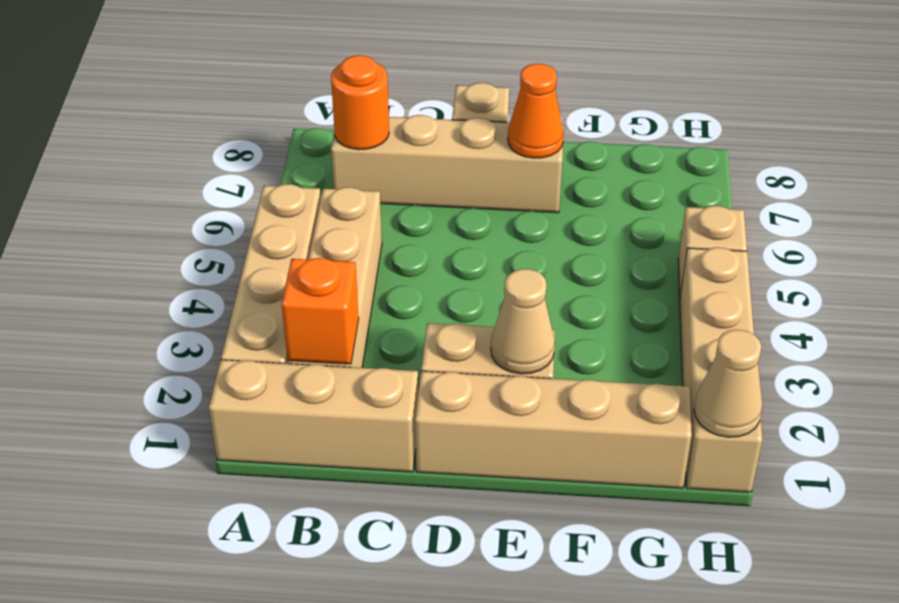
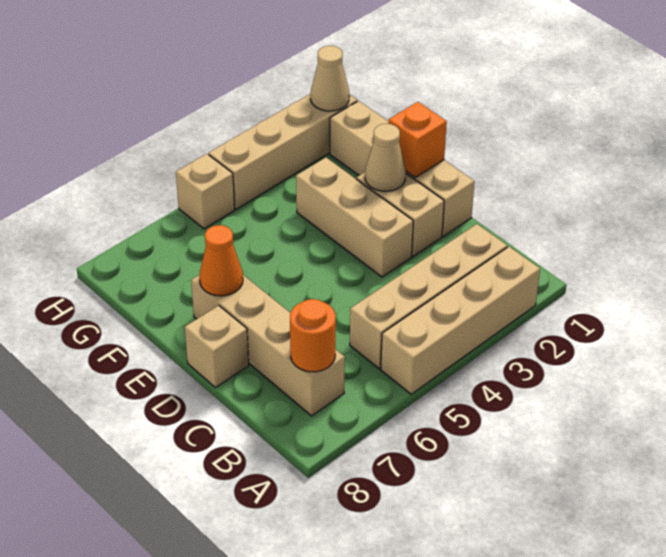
tan brick A1:C1 level 1 -> tan brick D3:F3 level 1
orange brick B2 level 2 -> orange brick E1 level 2

